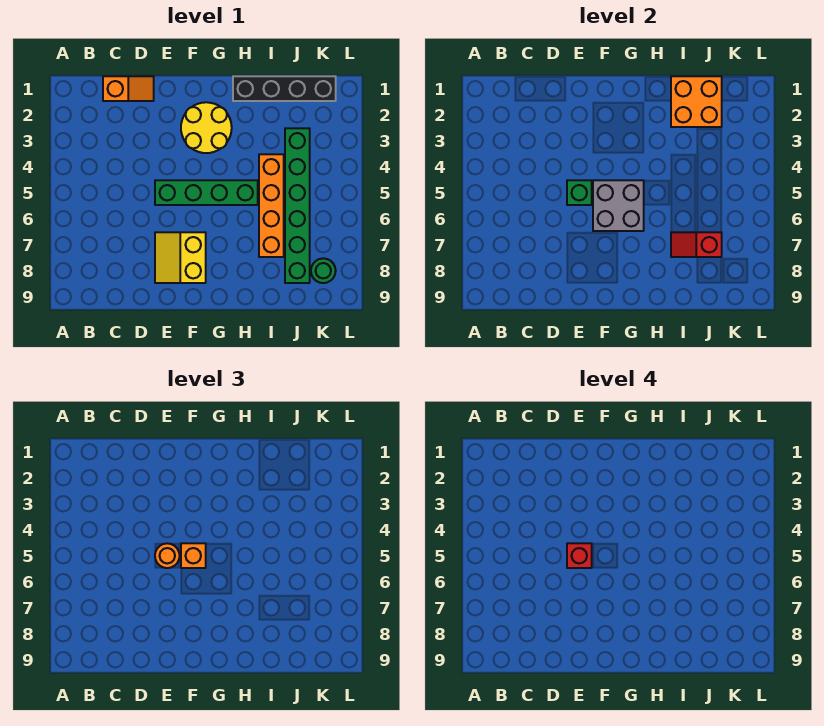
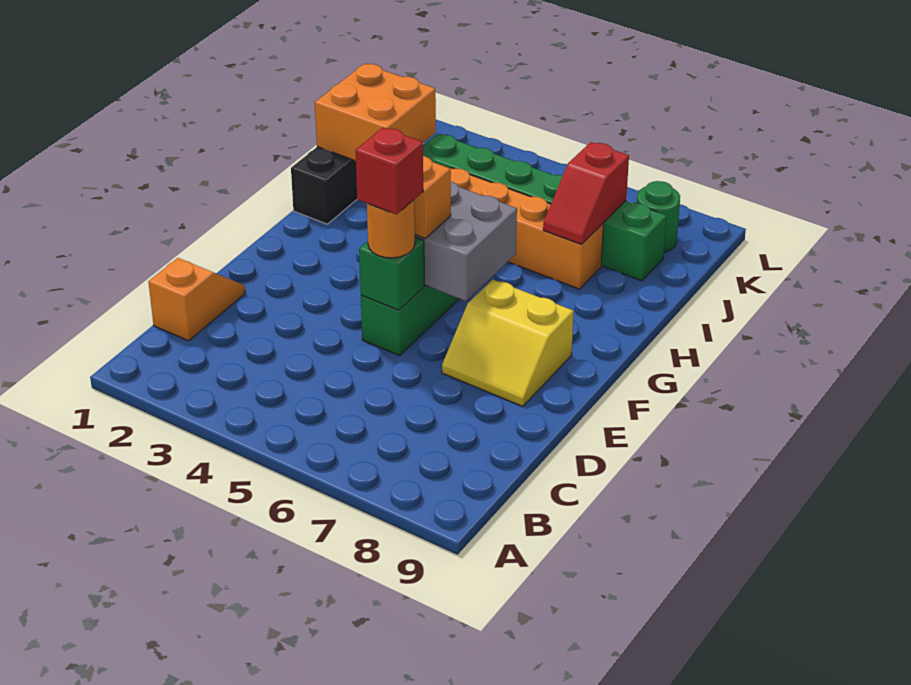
yellow round brick F2:G3 level 1 -> none

